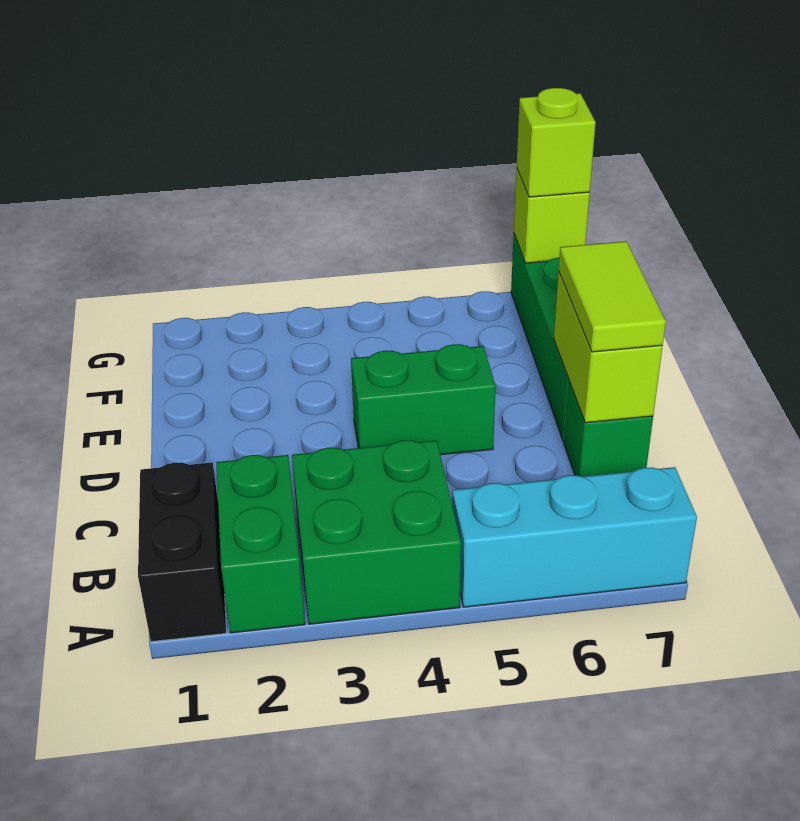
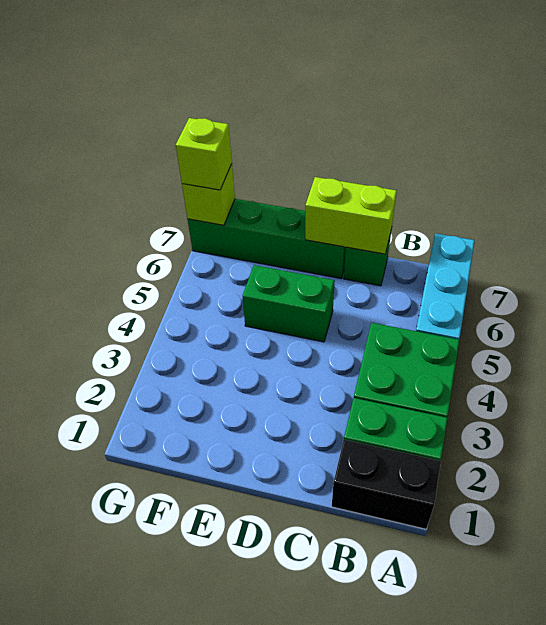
lime tile C7:D7 level 3 -> none
green brick D4:D5 level 1 -> green brick D5:E5 level 1

